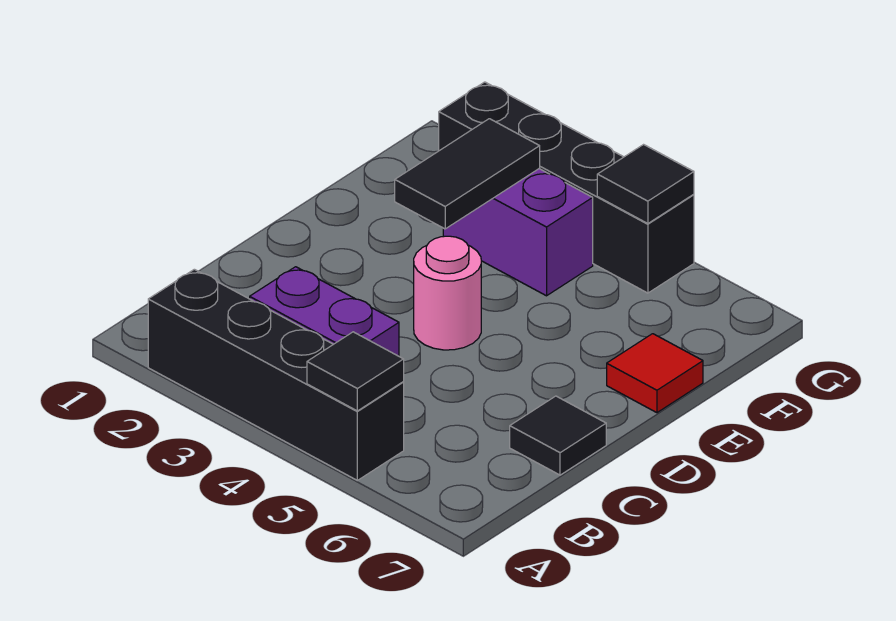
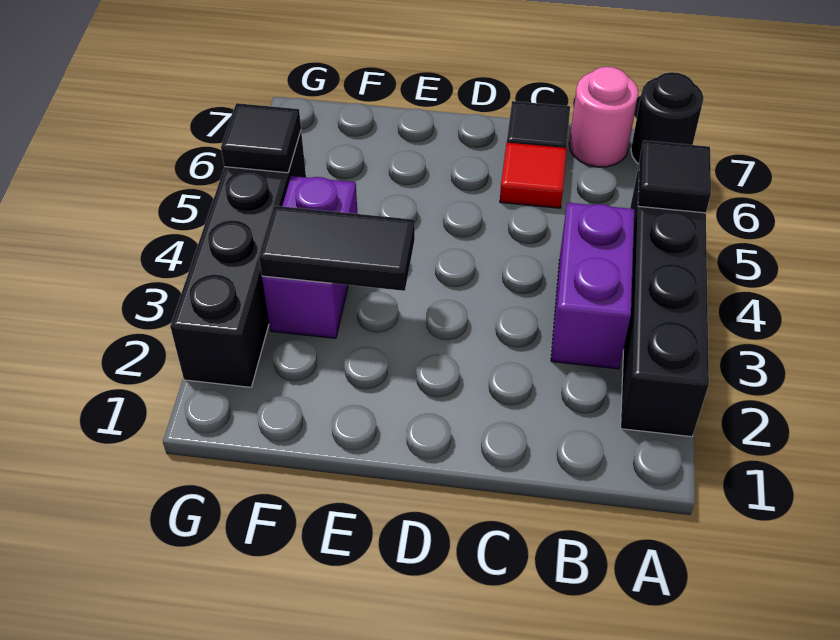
none -> black round brick A7 level 1
pink round brick D4 level 1 -> pink round brick B7 level 1
red tile E7 level 1 -> red tile C6 level 1

